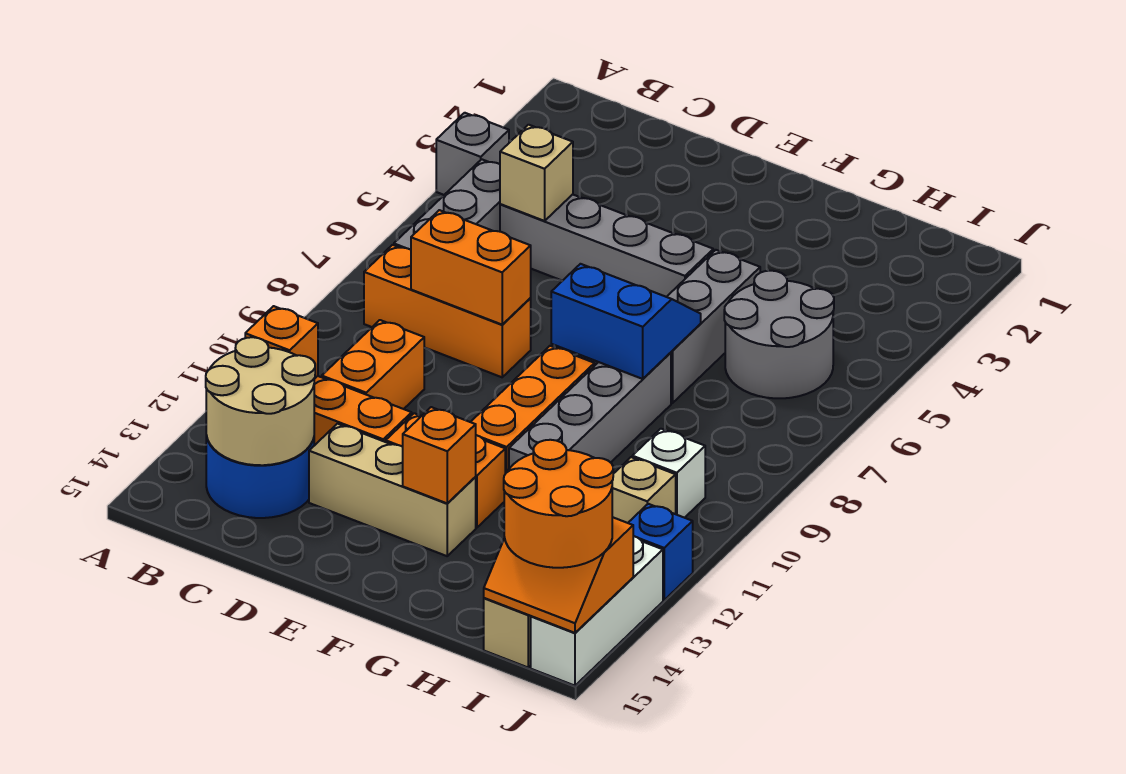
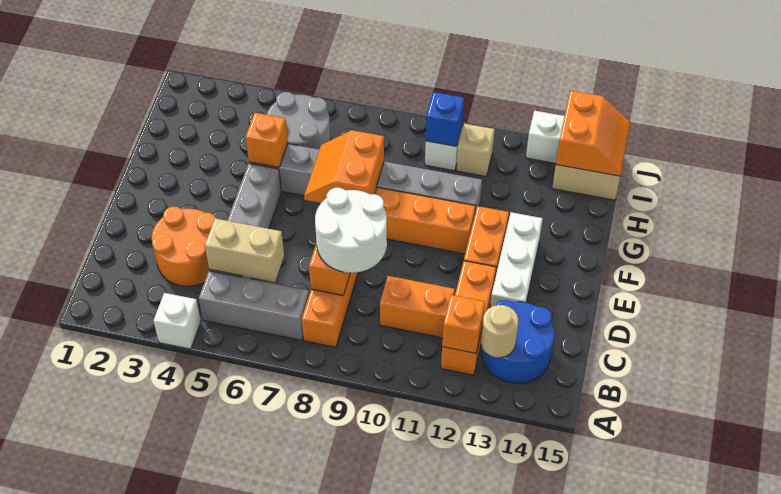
grey brick A4 level 1 -> white brick A4 level 1
tan round brick B13:C14 level 2 -> tan round brick B13 level 2
tan brick C5 level 2 -> tan brick C5:C6 level 2
none -> white round brick C8:D9 level 3
tan brick D13:F13 level 1 -> white brick D13:F13 level 1
blue slope F7:G8 level 2 top 8 -> orange slope F7:G8 level 2 top 8
orange brick F13 level 2 -> orange brick G5 level 2
orange round brick I14:J15 level 3 -> orange round brick C3:D4 level 1
blue brick J12 level 1 -> blue brick I10 level 2

